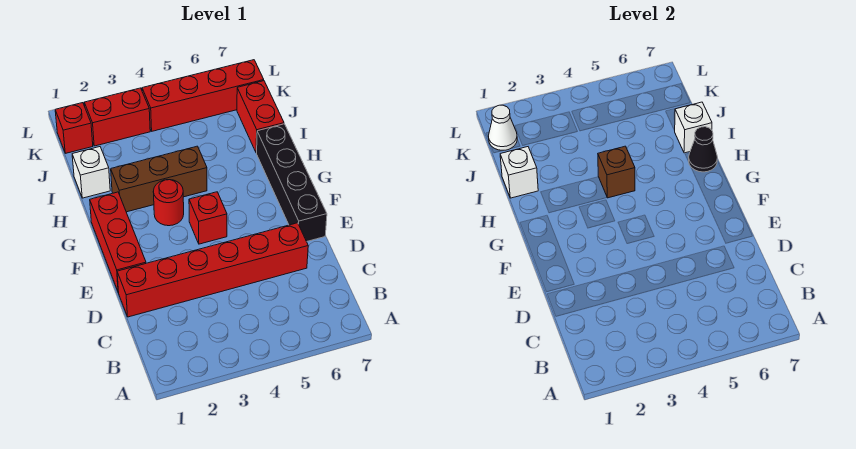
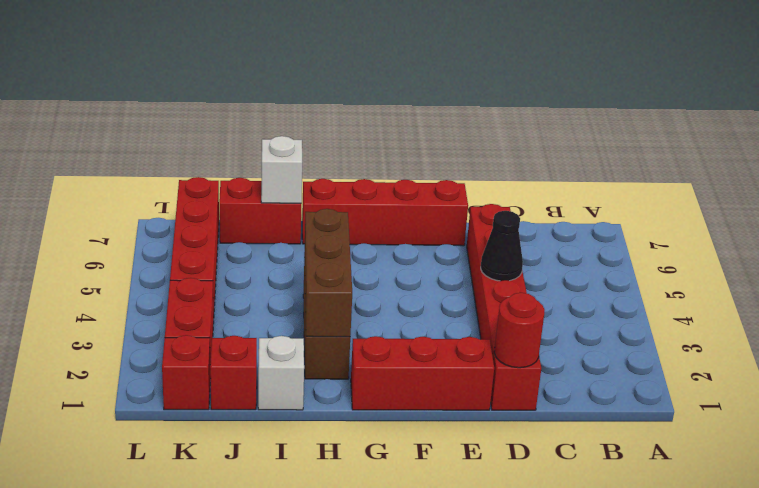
black brick E7:H7 level 1 -> red brick E7:H7 level 1
red brick F4 level 1 -> red brick J1 level 1
red round brick G3 level 1 -> red round brick D1 level 2
brown brick H4 level 2 -> brown brick H2:H4 level 2
black cone H7 level 2 -> black cone D4 level 2
white brick I1 level 2 -> none
white cone K1 level 2 -> none

